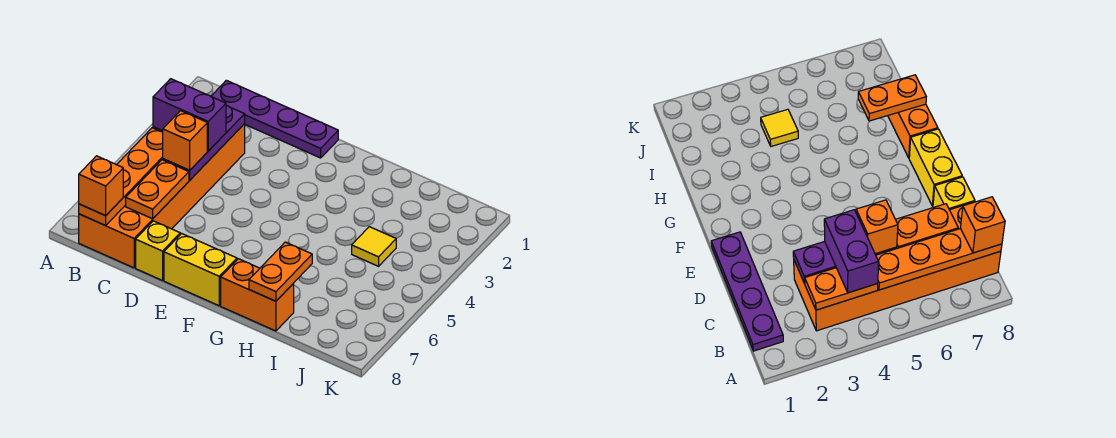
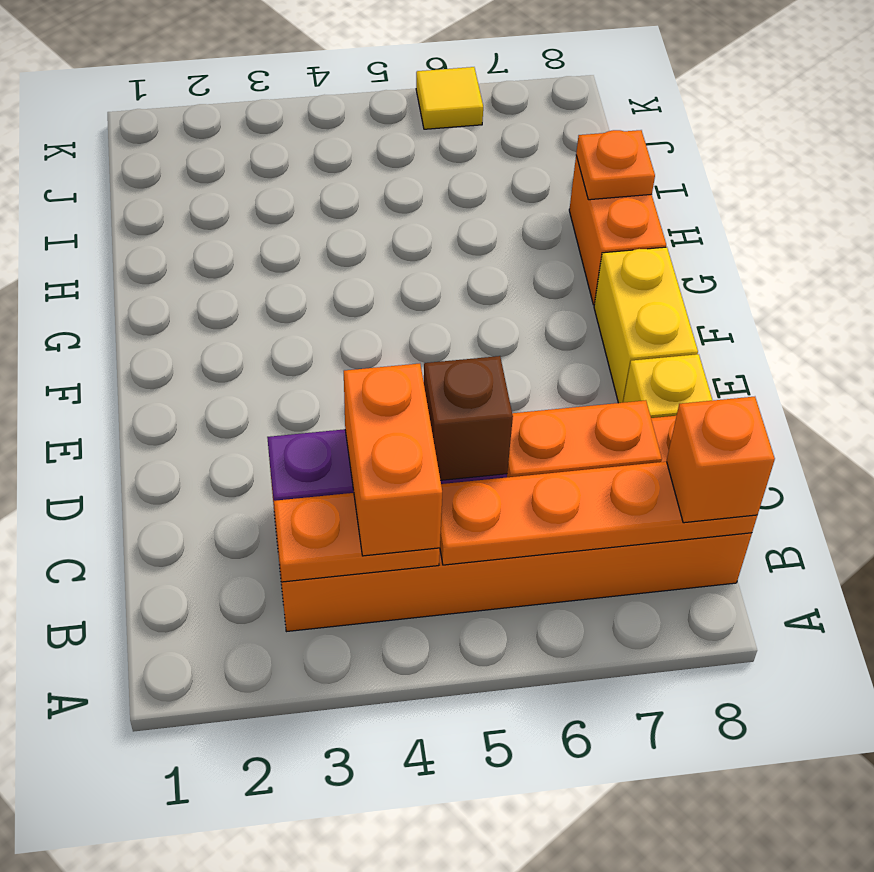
purple plate B1:E1 level 1 -> none
purple brick B4:C4 level 3 -> orange brick B4:C4 level 3
orange brick C5 level 3 -> brown brick C5 level 3
orange plate H7:H8 level 2 -> orange plate H8 level 2
yellow tile I4 level 1 -> yellow tile K6 level 1

